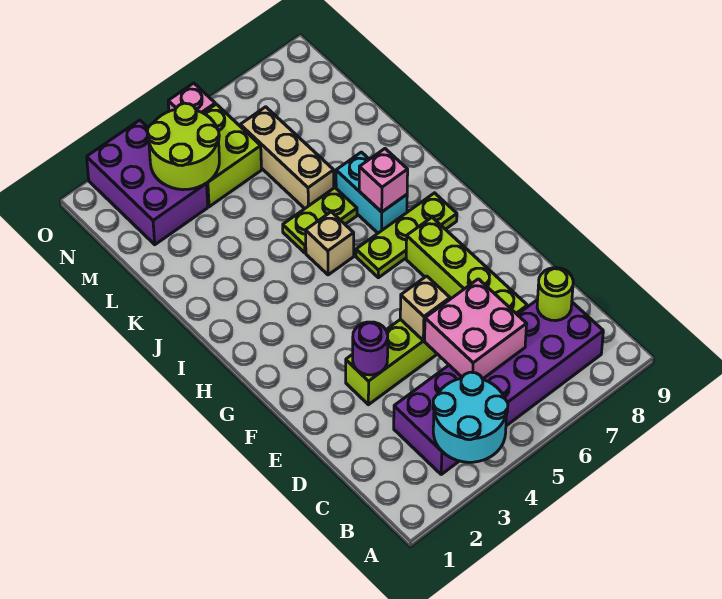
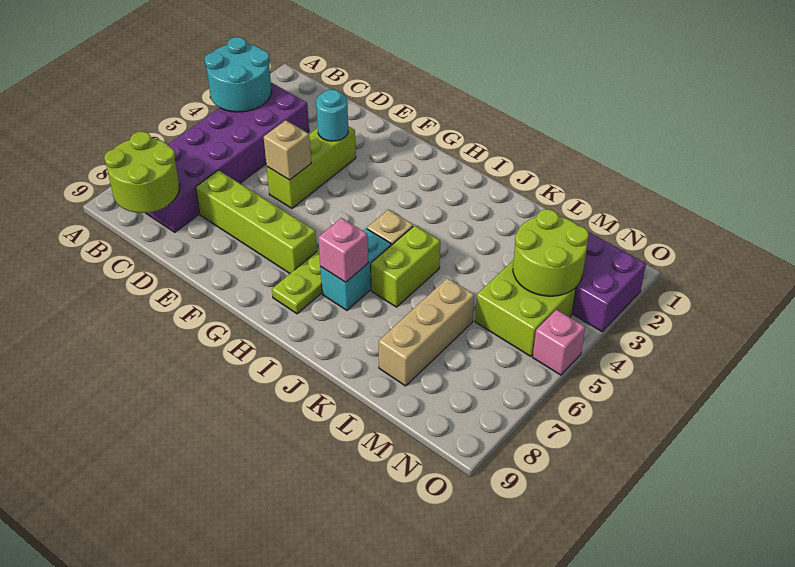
pink brick C5:D6 level 2 -> none
lime round brick C8 level 2 -> lime round brick B8:C9 level 2
purple round brick E3 level 2 -> cyan round brick E3 level 2
cyan brick I7:J7 level 1 -> cyan brick I6:I7 level 1
lime plate J5:J6 level 1 -> lime brick J5:J6 level 1
tan brick K6:M6 level 1 -> tan brick L6:L8 level 1

